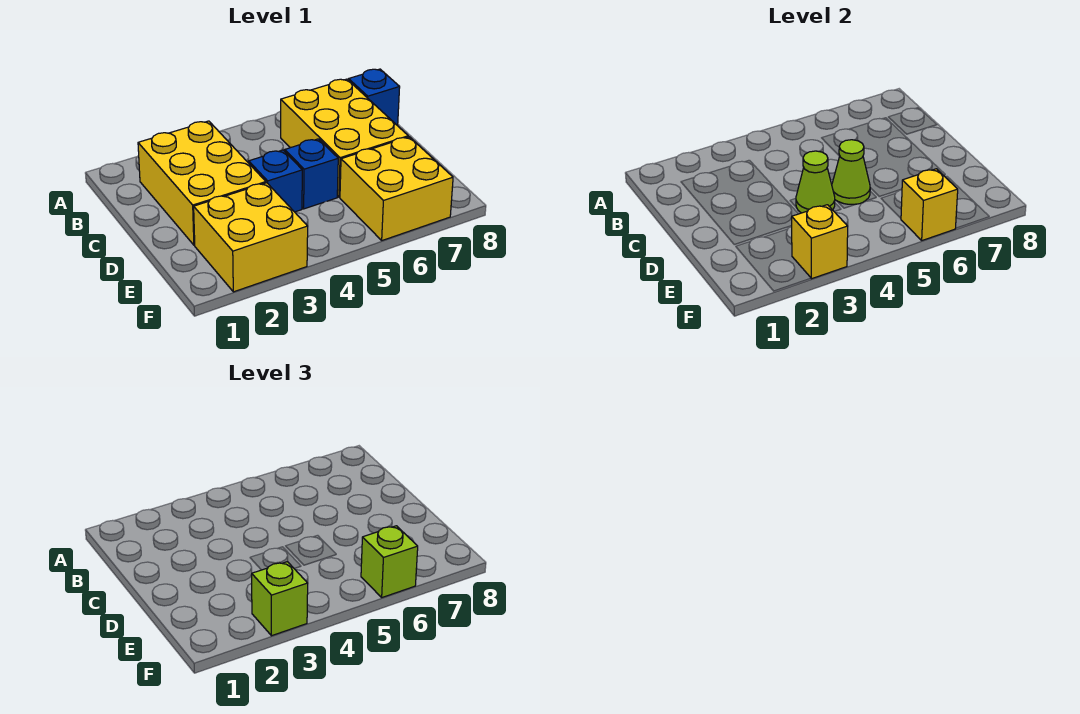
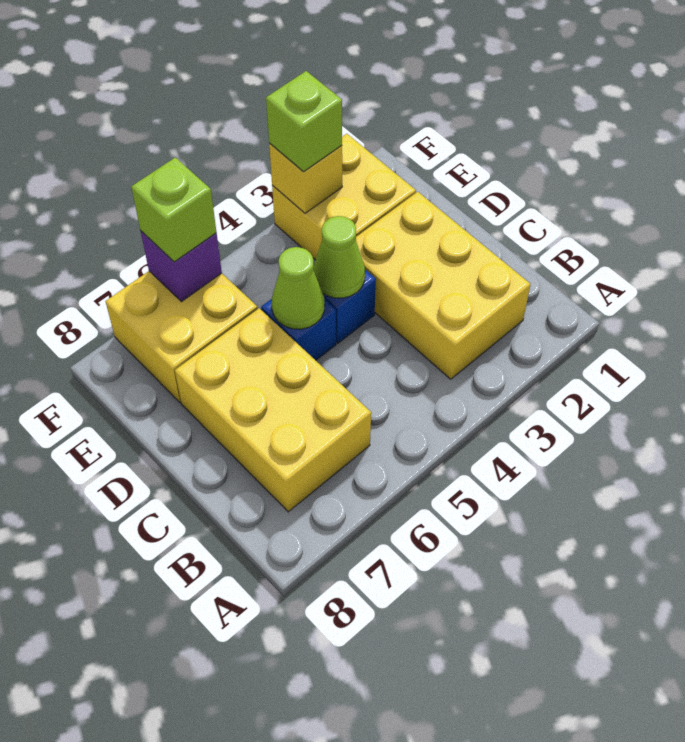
blue brick B8 level 1 -> none
yellow brick F6 level 2 -> purple brick F6 level 2

